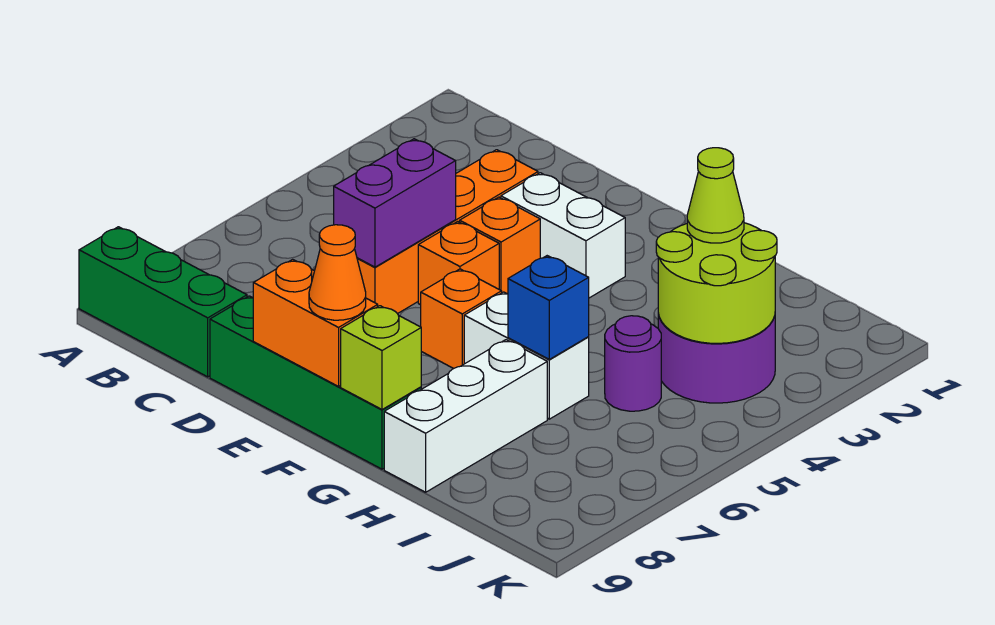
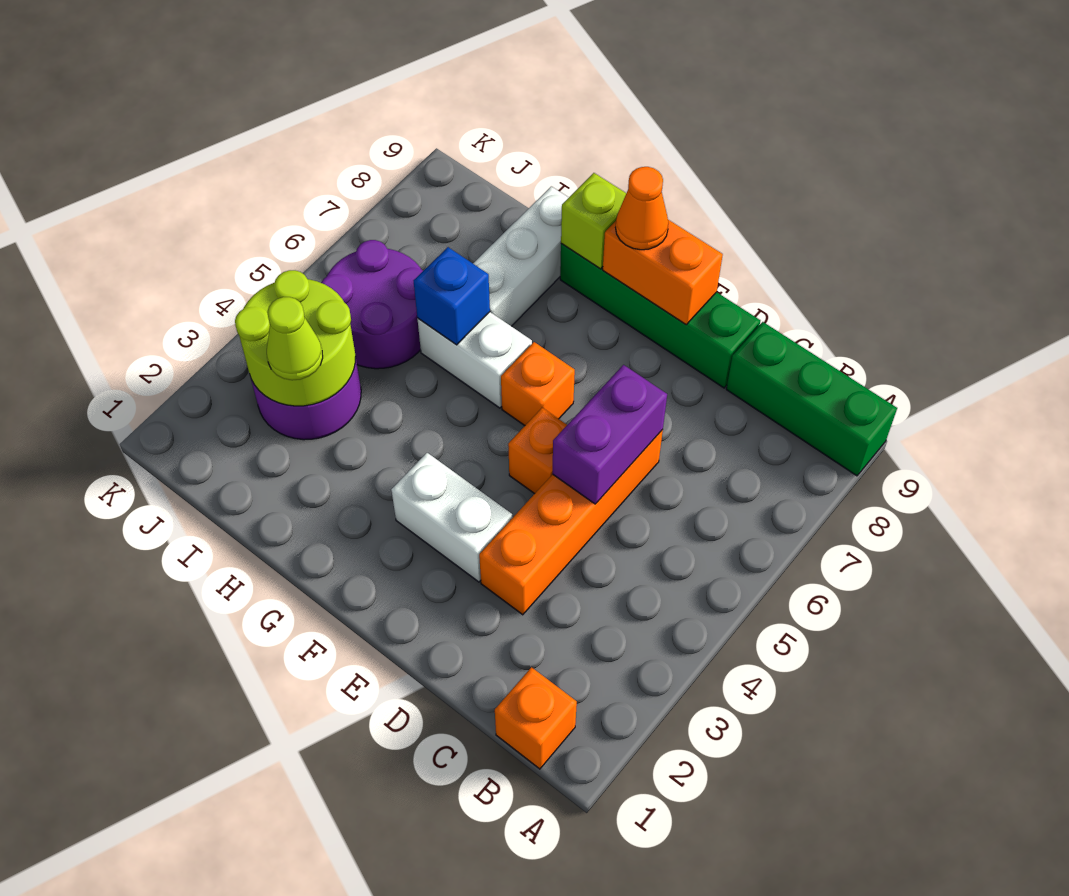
orange brick E4 level 1 -> orange brick B1 level 1
purple round brick I5 level 1 -> purple round brick I5:J6 level 1

